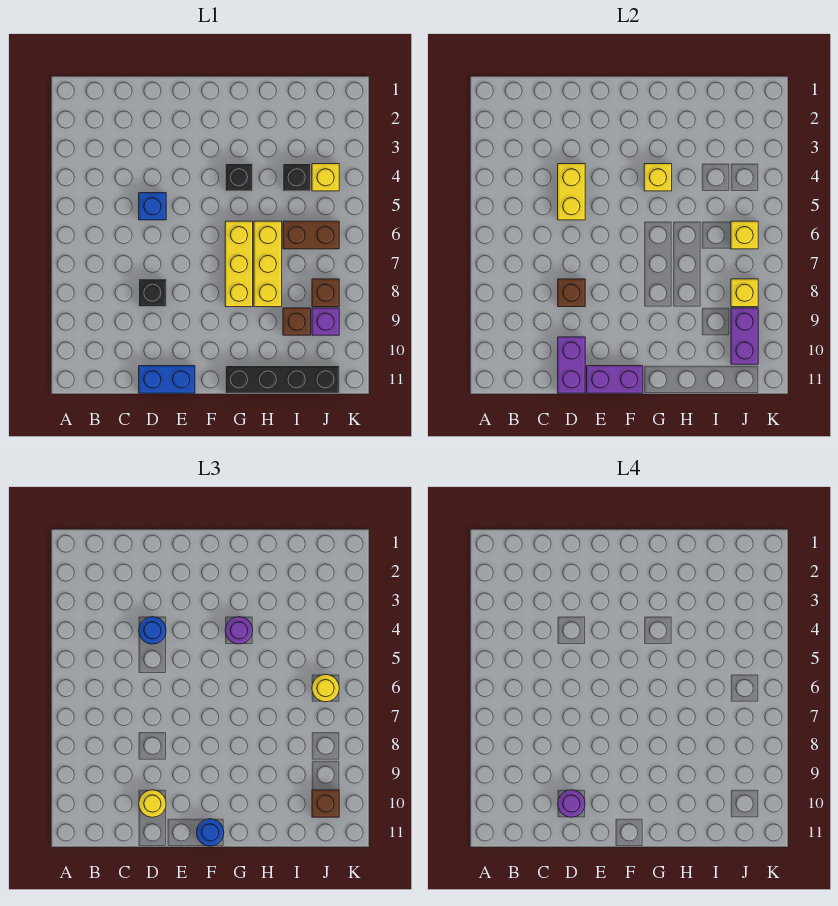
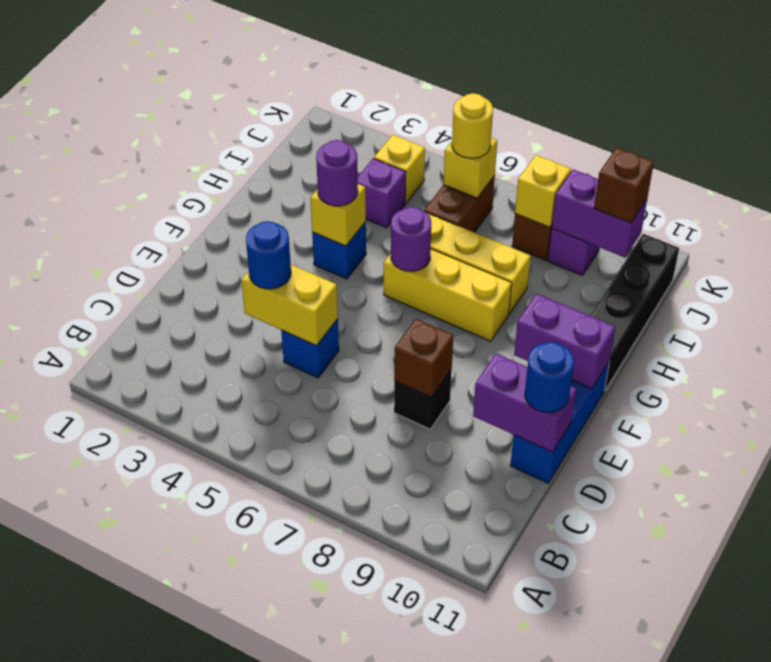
yellow round brick D10 level 3 -> none
purple round brick D10 level 4 -> purple round brick G6 level 2
blue brick D11:E11 level 1 -> blue brick D11:F11 level 1
purple brick E11:F11 level 2 -> purple brick F10:F11 level 2
blue round brick F11 level 3 -> blue round brick D11 level 3
black brick G4 level 1 -> blue brick G4 level 1
black brick I4 level 1 -> purple brick I4 level 1
brown brick I9 level 1 -> none

